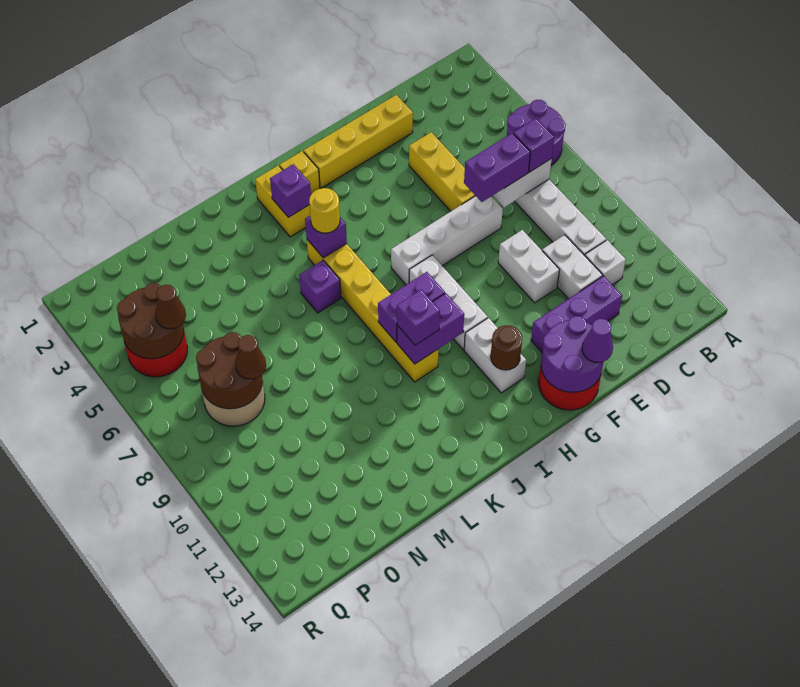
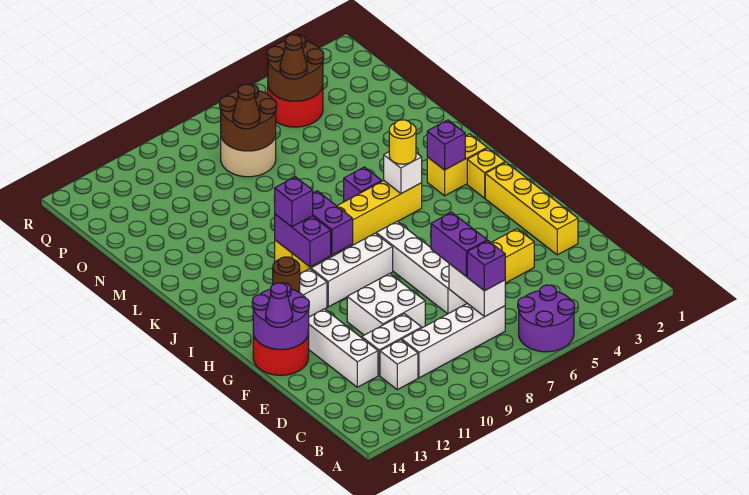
purple brick D12:F12 level 1 -> white brick D12:F12 level 1
white brick E9:E10 level 1 -> white brick E9:F10 level 1
purple brick J5 level 2 -> white brick J5 level 2

